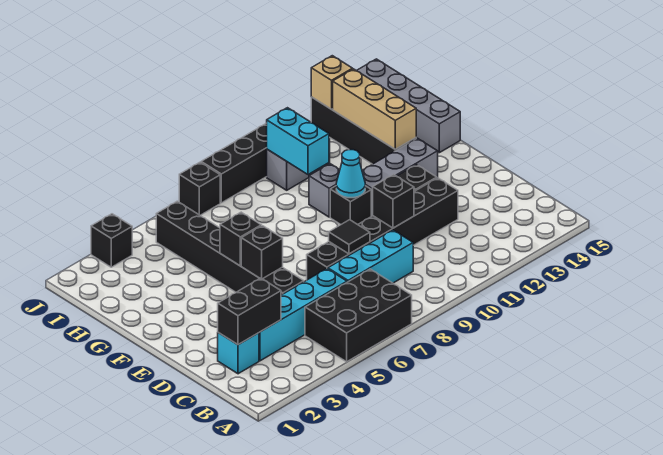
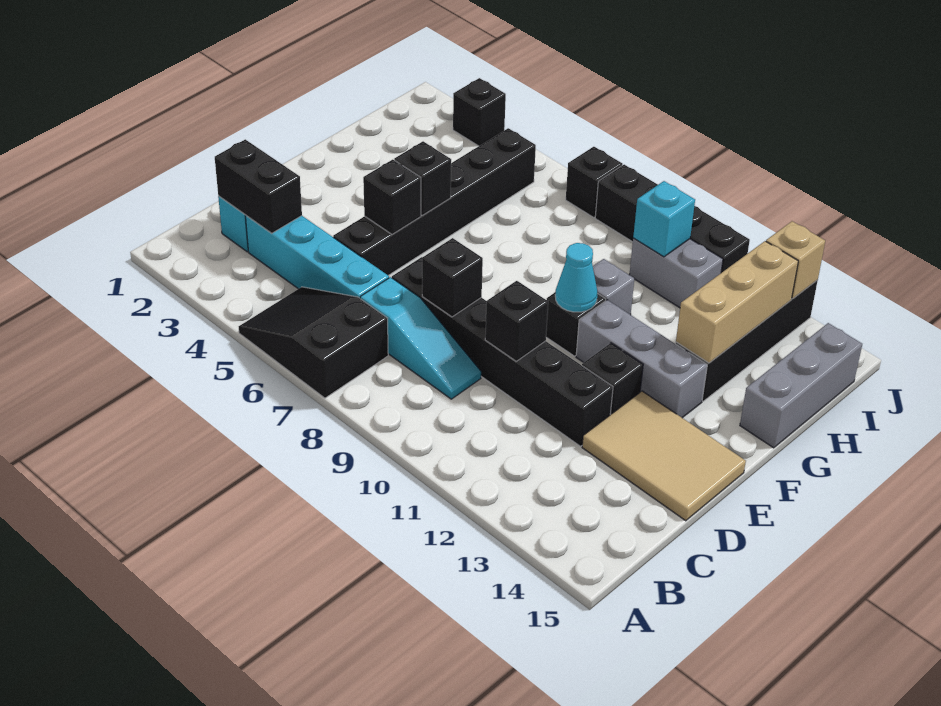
black brick A5:B7 level 1 -> black slope A5:B7 level 1 top 7
cyan brick C7:C9 level 1 -> cyan slope C7:C9 level 1 top 7
black tile D8 level 2 -> black brick D8 level 2
none -> tan tile D13:E15 level 1
grey brick G15:J15 level 1 -> grey brick G15:I15 level 1
cyan brick H10:I10 level 2 -> cyan brick I10 level 2

